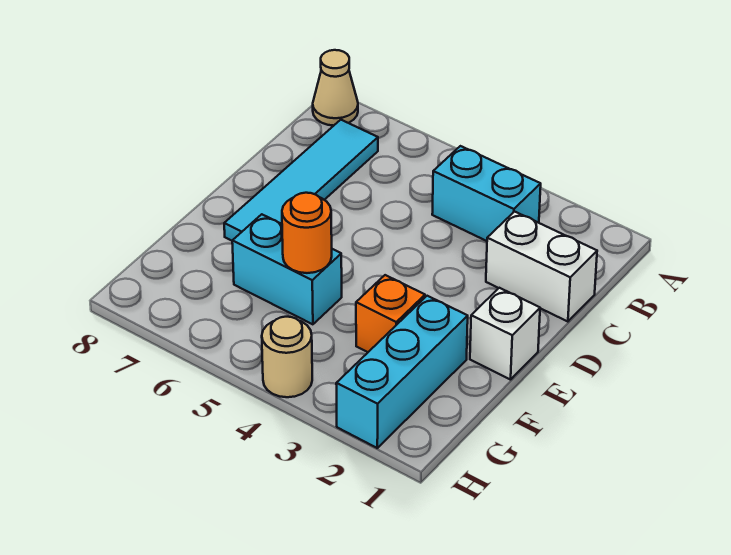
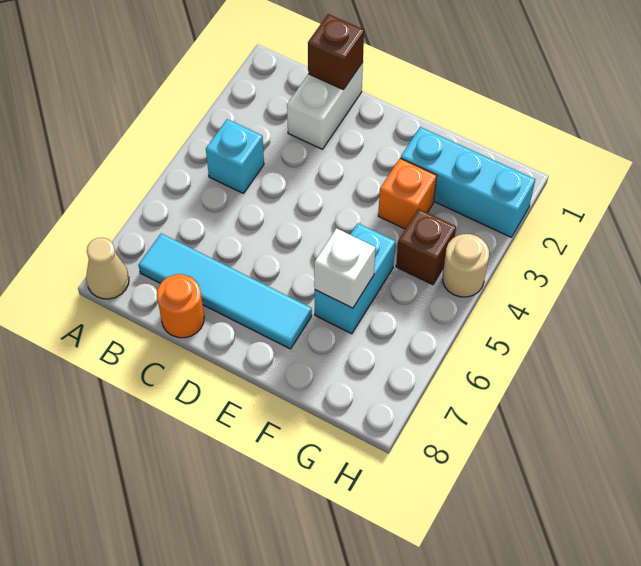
cyan brick B3:B4 level 1 -> cyan brick B4 level 1
none -> brown brick C1 level 2
white brick E1 level 1 -> white brick F6 level 2
orange round brick F5 level 2 -> orange round brick C8 level 1
none -> brown brick G4 level 1

